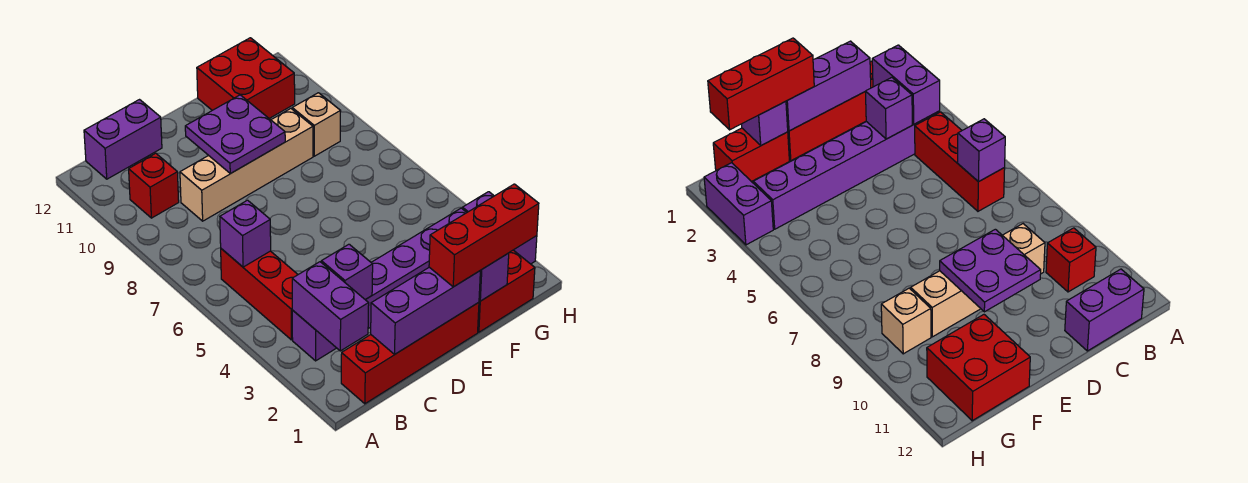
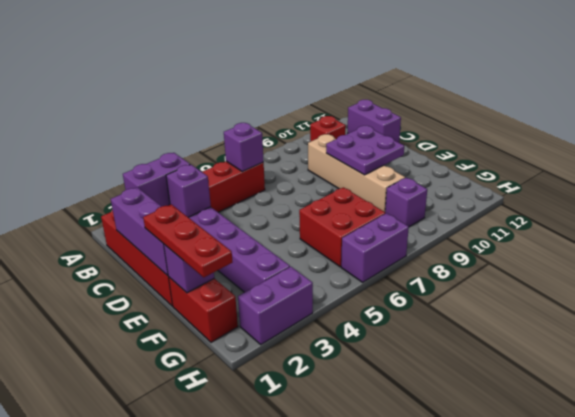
red brick E1:G1 level 3 -> red plate E1:G1 level 3
red brick F11:G12 level 1 -> red brick F6:G7 level 1
tan brick G9 level 1 -> purple brick G9 level 1
none -> purple brick H6:H7 level 1

